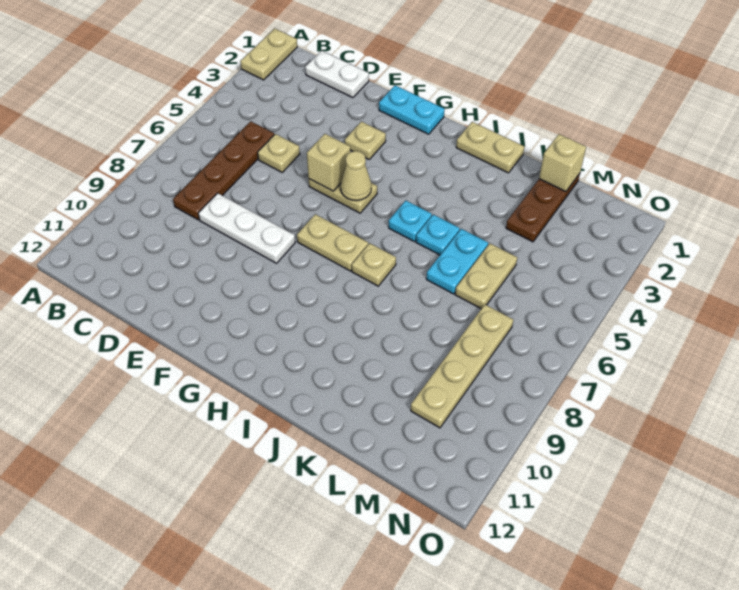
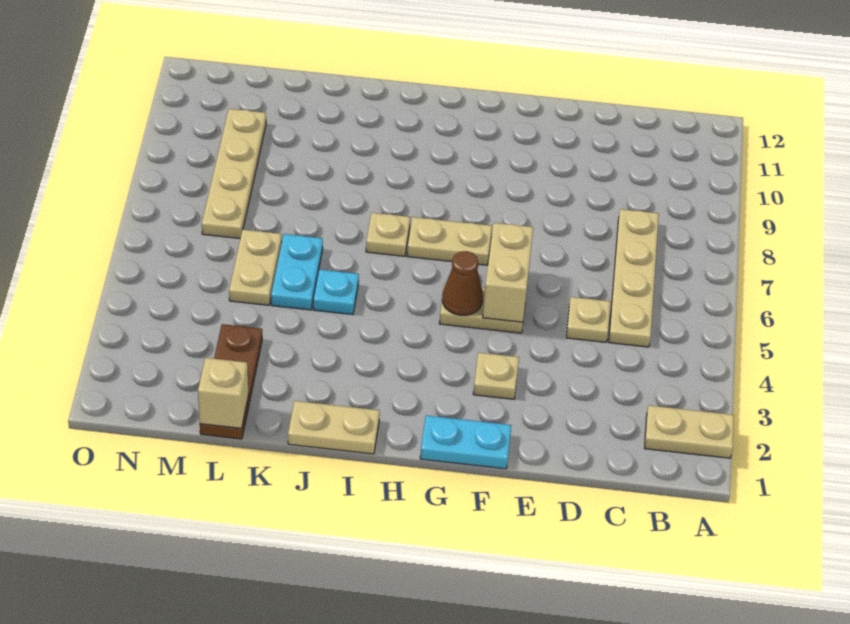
tan plate A1:A2 level 1 -> tan plate A2:B2 level 1
white plate C1:D1 level 1 -> none
brown plate C5:C8 level 1 -> tan plate C5:C8 level 1
white plate D8:F8 level 1 -> none
tan brick F5 level 2 -> tan brick F5:F6 level 2
tan cone G5 level 2 -> brown cone G5 level 2
cyan plate I5 level 1 -> none

